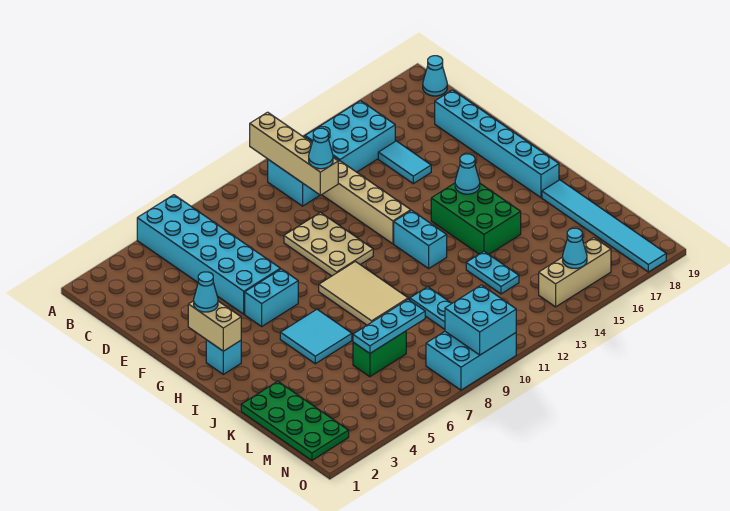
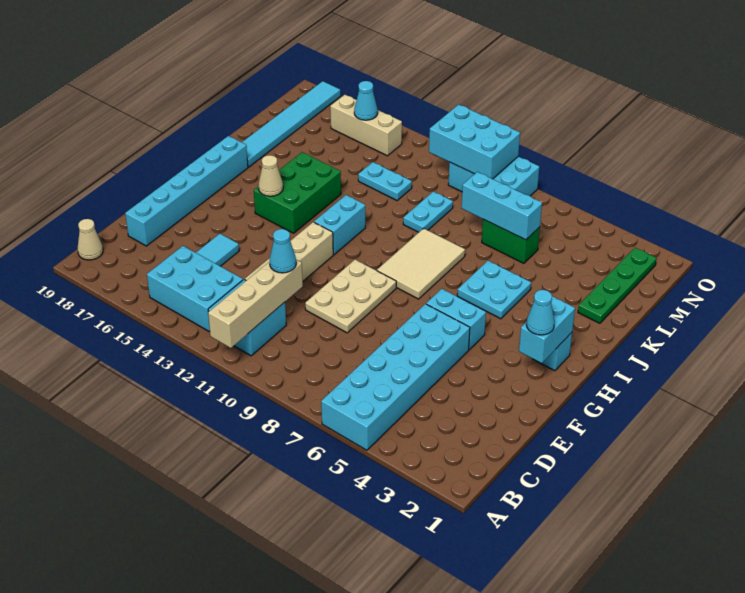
cyan cone B19 level 1 -> tan cone B19 level 1
tan brick G2:H2 level 2 -> cyan brick G2:H2 level 2
cyan cone H15 level 2 -> tan cone H15 level 2
cyan tile I5:J6 level 1 -> cyan plate I5:J6 level 1
green plate K1:N2 level 1 -> green plate K2:N2 level 1
cyan plate K13:L13 level 1 -> cyan plate L12:L13 level 1
cyan plate L6:L8 level 2 -> cyan brick L6:L8 level 2
cyan brick N9:O10 level 2 -> cyan brick N9:O11 level 2

